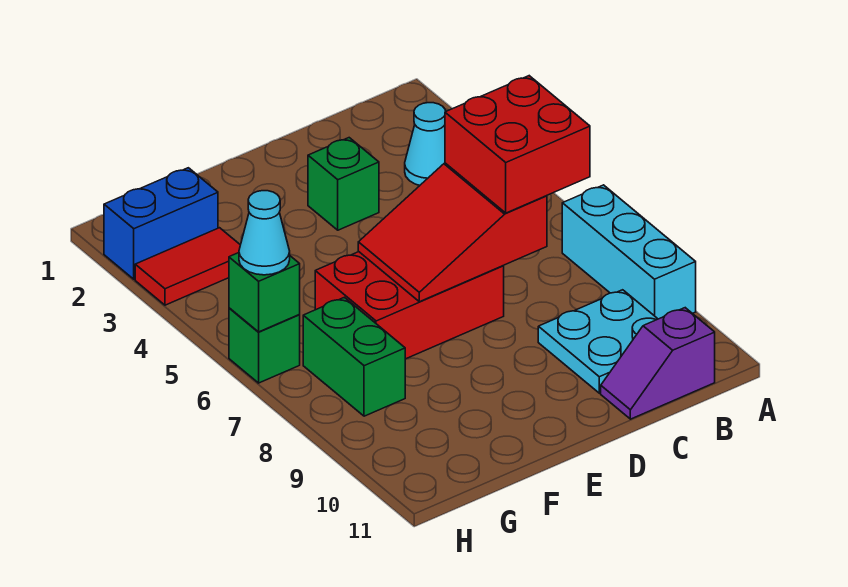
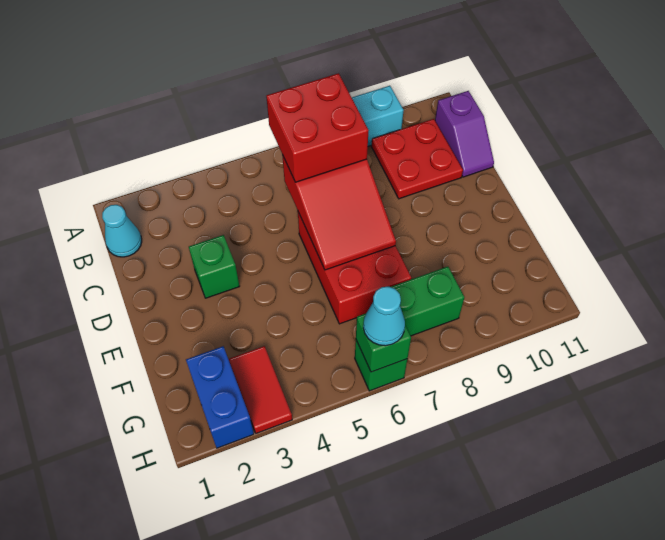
cyan cone B3 level 1 -> cyan cone B1 level 1
cyan plate B9:C10 level 1 -> red plate B9:C10 level 1

